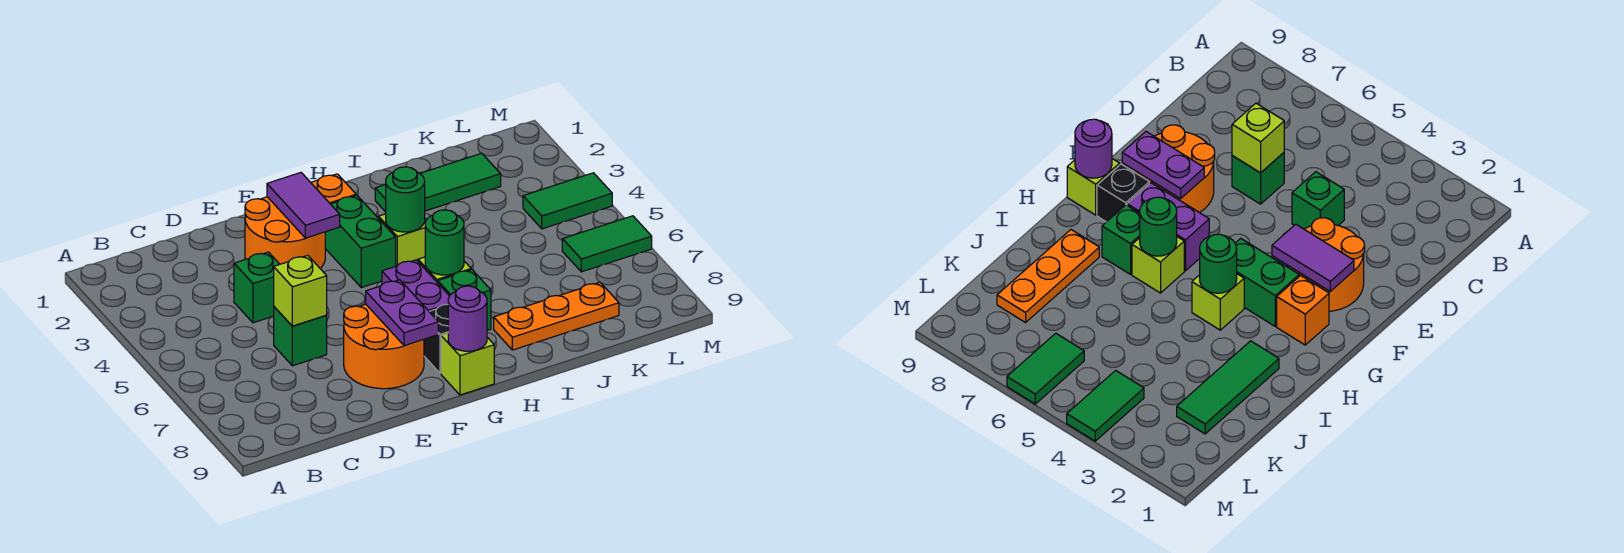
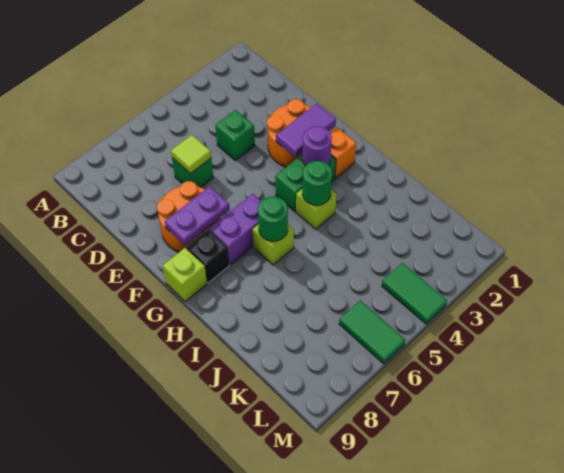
lime brick D6 level 2 -> lime tile D6 level 2
purple round brick G9 level 2 -> purple round brick G3 level 2
green brick H7 level 1 -> none
green tile I2:K2 level 1 -> none
orange plate I8:K8 level 1 -> none

